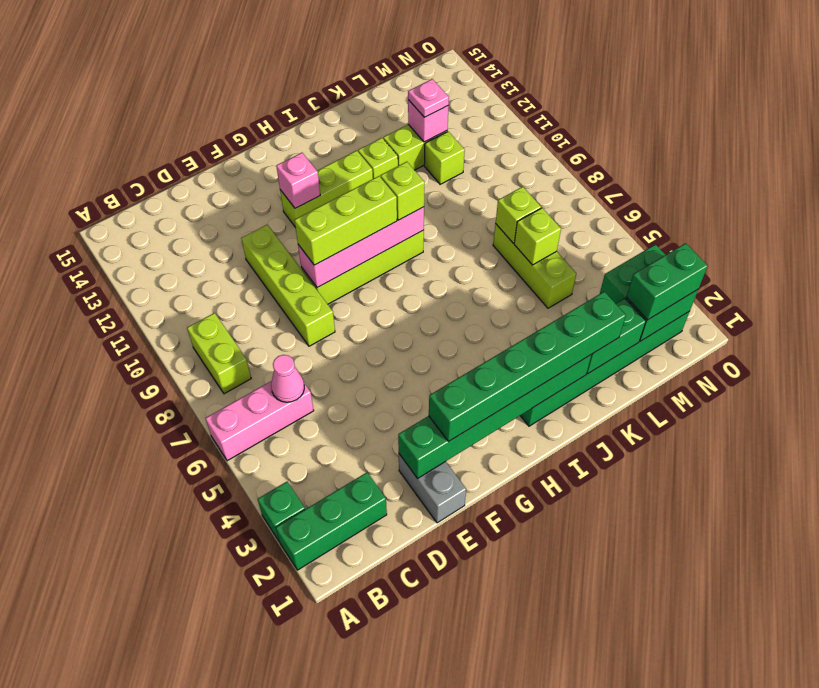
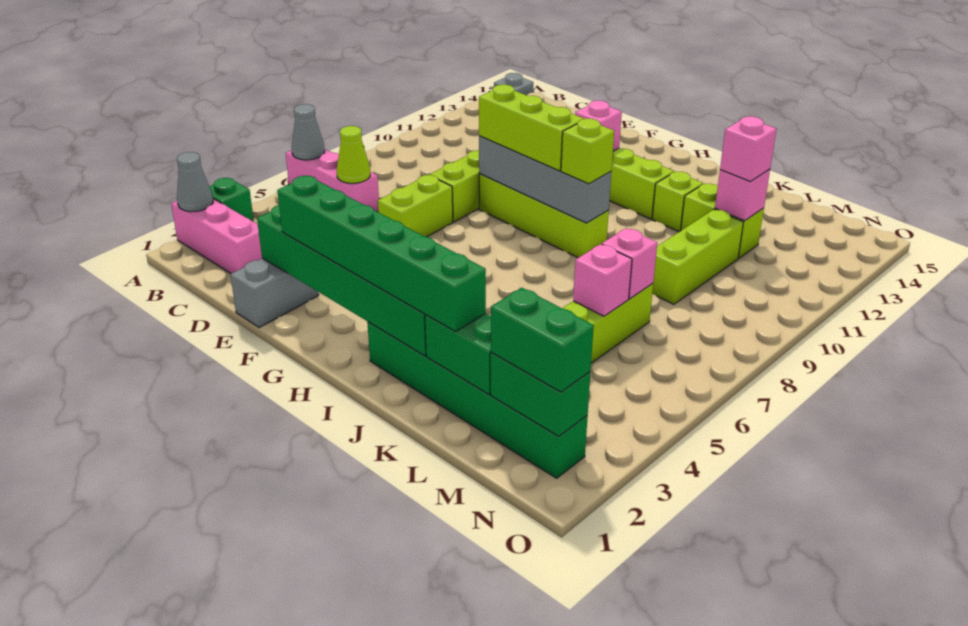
green brick A2:C2 level 1 -> pink brick A2:C2 level 1
none -> grey cone A2 level 2
none -> grey cone A6 level 2
none -> grey plate A15 level 1
lime brick B8:B9 level 1 -> lime brick E6:E7 level 1
pink cone C6 level 2 -> lime cone C6 level 2
pink brick F9:I9 level 2 -> grey brick F9:I9 level 2
lime brick L6 level 2 -> pink brick L6 level 2
lime brick L7 level 2 -> pink brick L7 level 2
lime brick L11 level 1 -> lime brick L9:L11 level 1
pink plate L12 level 3 -> pink brick L12 level 3
green brick M2:N3 level 2 -> green brick M2:N2 level 2

